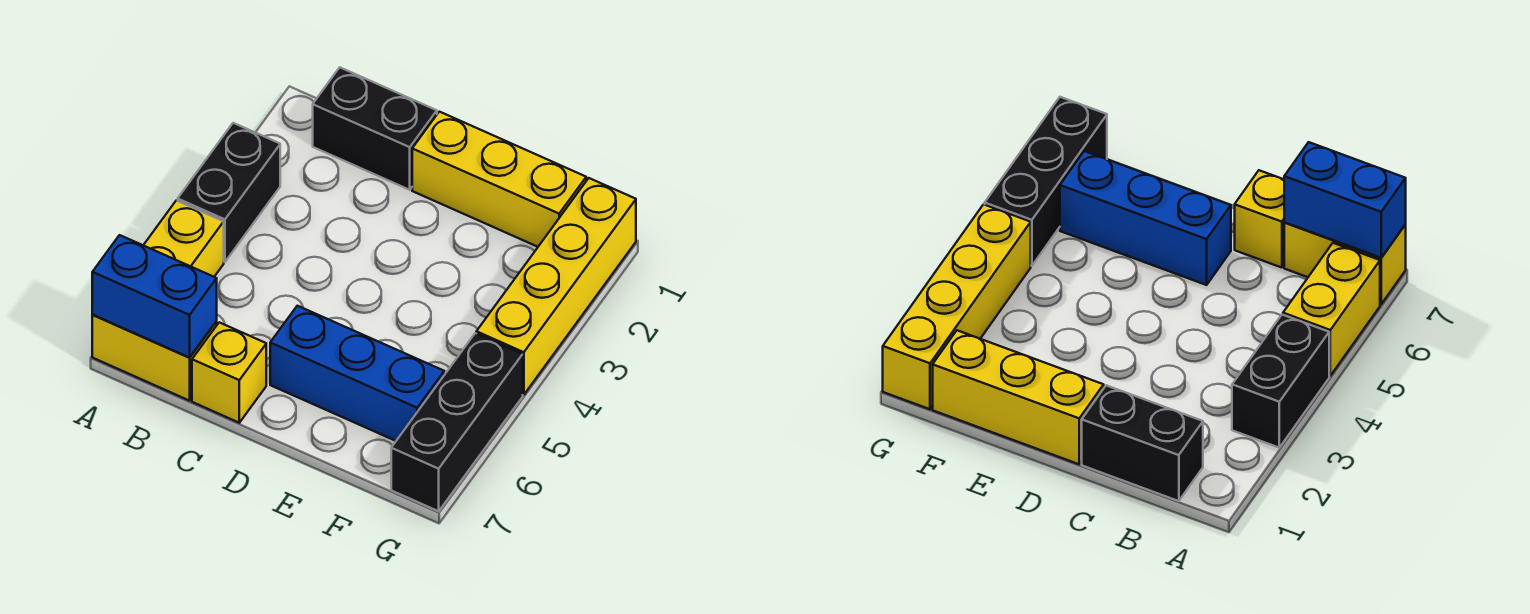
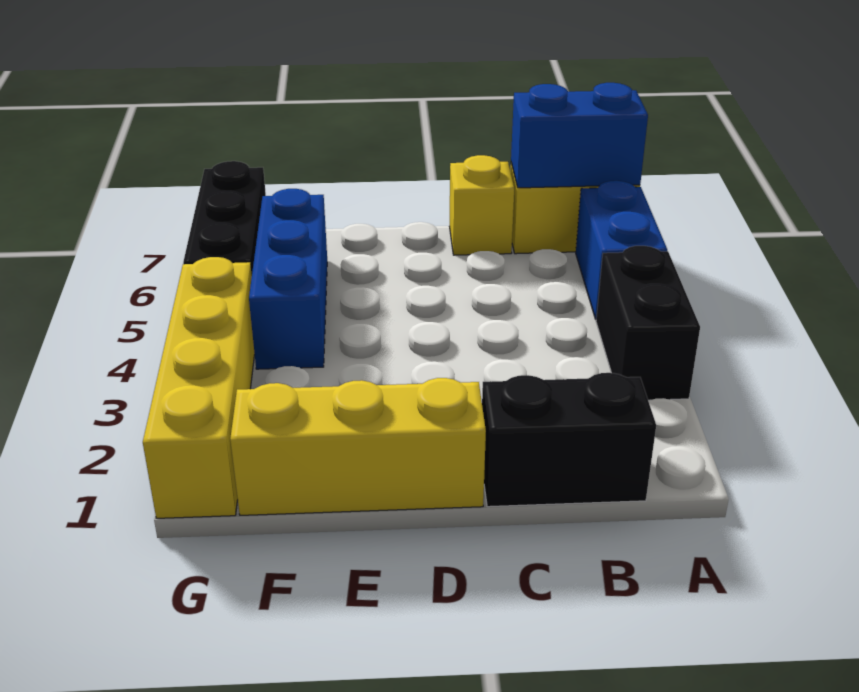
yellow brick A5:A6 level 1 -> blue brick A5:A6 level 1
blue brick D6:F6 level 1 -> blue brick F4:F6 level 1

